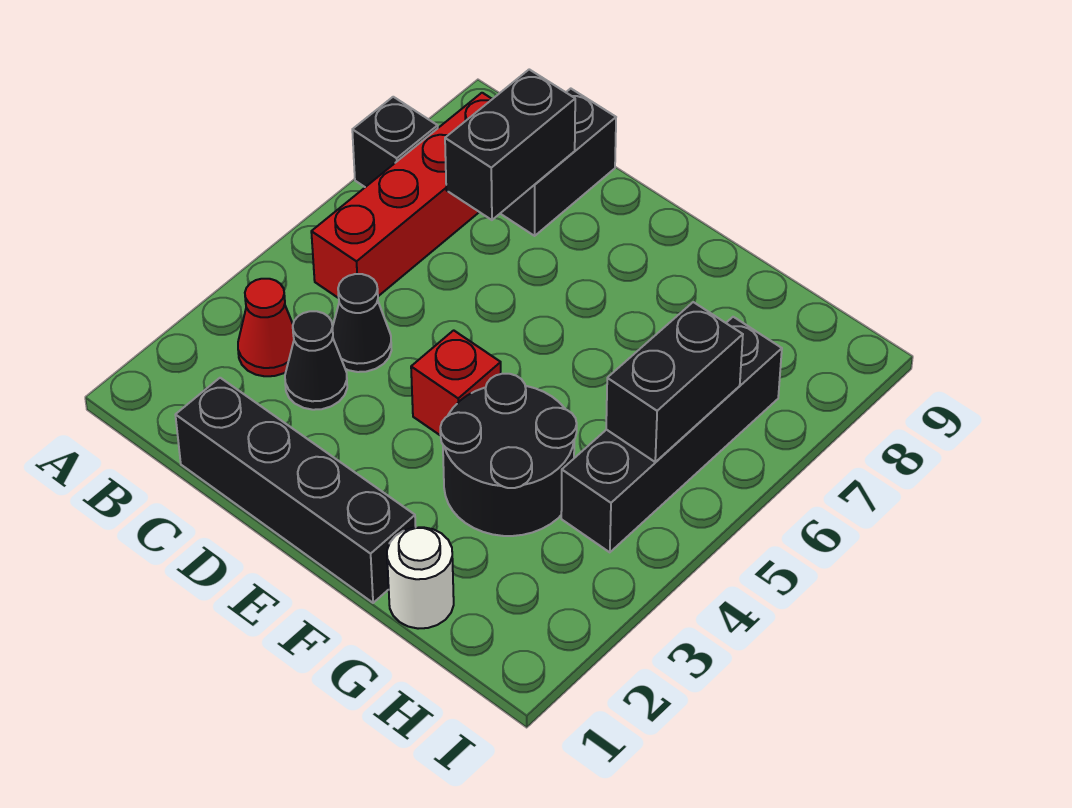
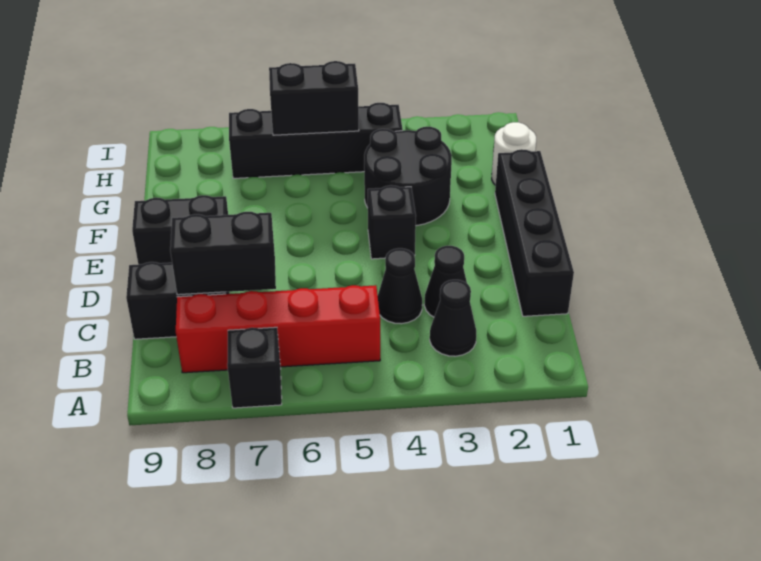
red cone B3 level 1 -> black cone B3 level 1
red brick E4 level 1 -> black brick E4 level 1
none -> black brick E8:E9 level 1

